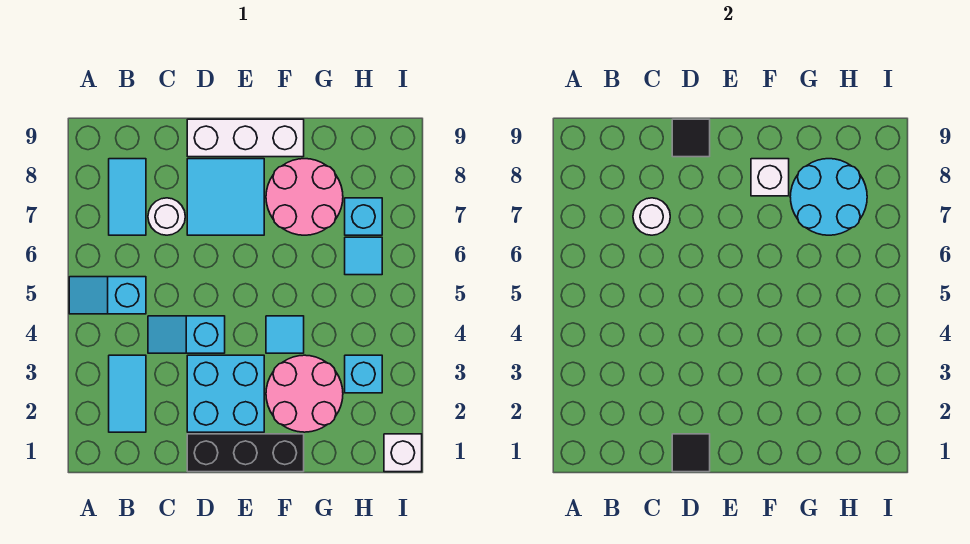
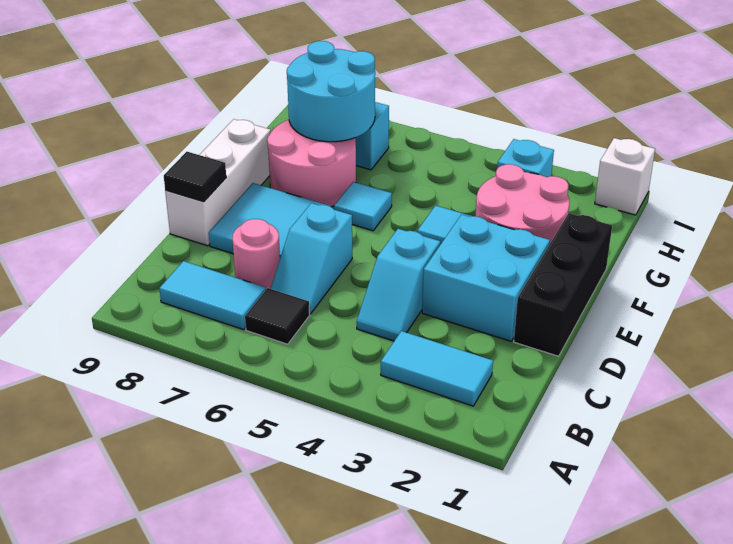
cyan slope A5:B5 level 1 top B -> cyan slope C6:D6 level 1 top D
white round brick C7 level 1 -> pink round brick C7 level 1
white round brick C7 level 2 -> none
black tile D1 level 2 -> black tile B6 level 1
white brick F8 level 2 -> none
cyan tile H6 level 1 -> cyan tile F6 level 1

